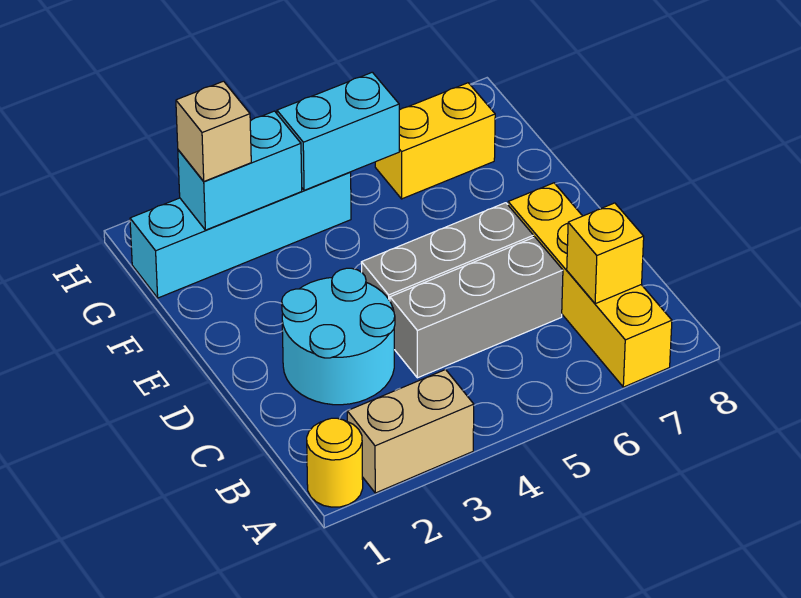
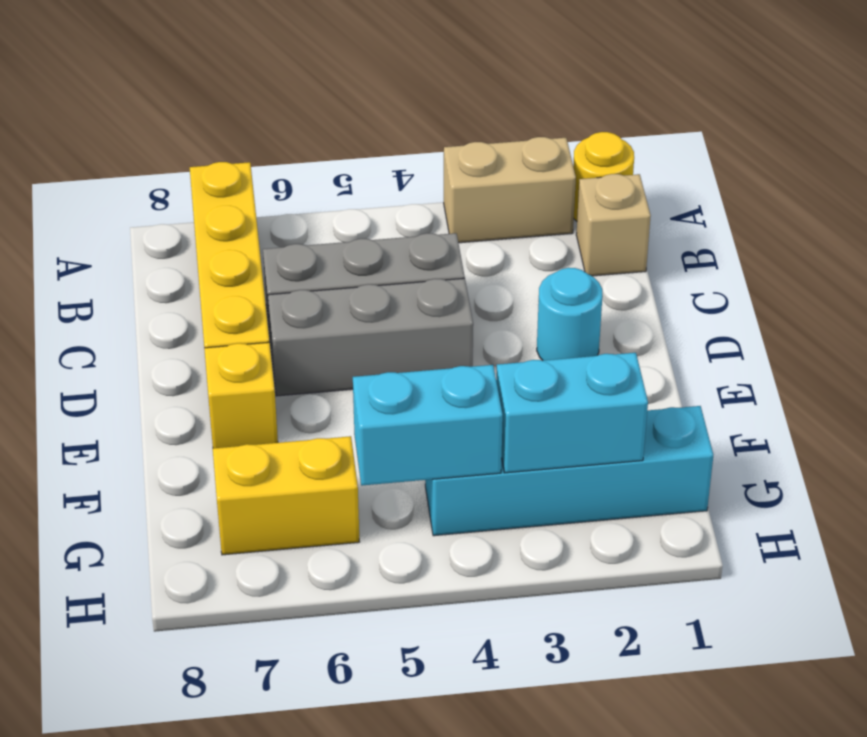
yellow brick B7 level 2 -> yellow brick E7 level 1
cyan round brick C2:D3 level 1 -> cyan round brick D2 level 1
tan brick G2 level 3 -> tan brick B1 level 1

